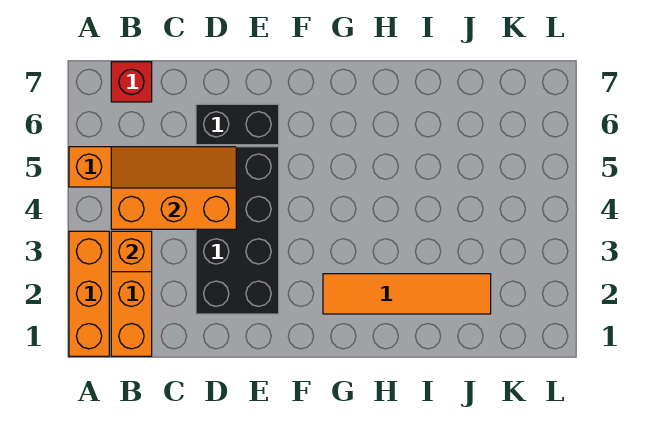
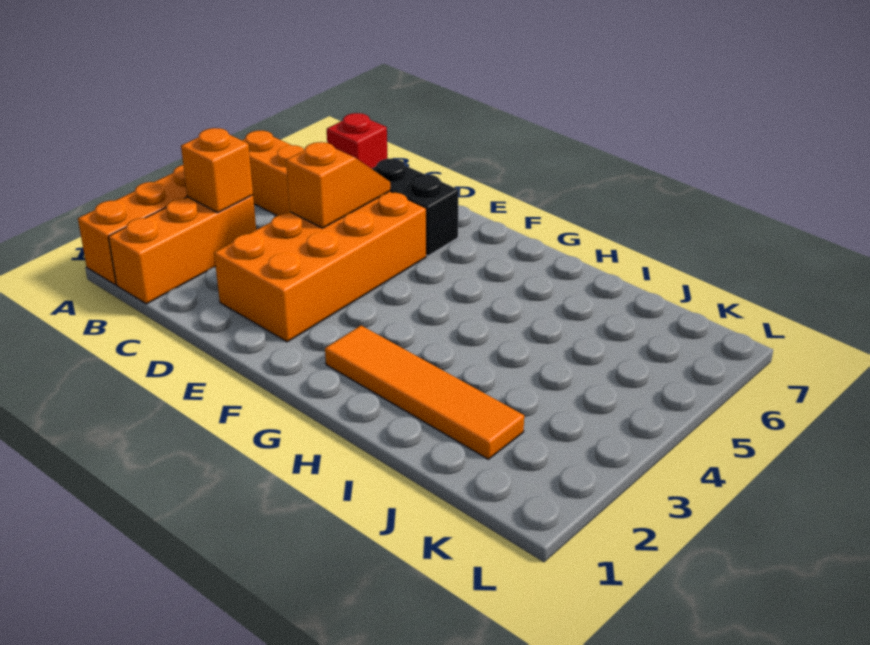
orange slope B4:D5 level 2 top 4 -> orange slope D4:D5 level 2 top 4
black brick D2:E5 level 1 -> orange brick D2:E5 level 1

